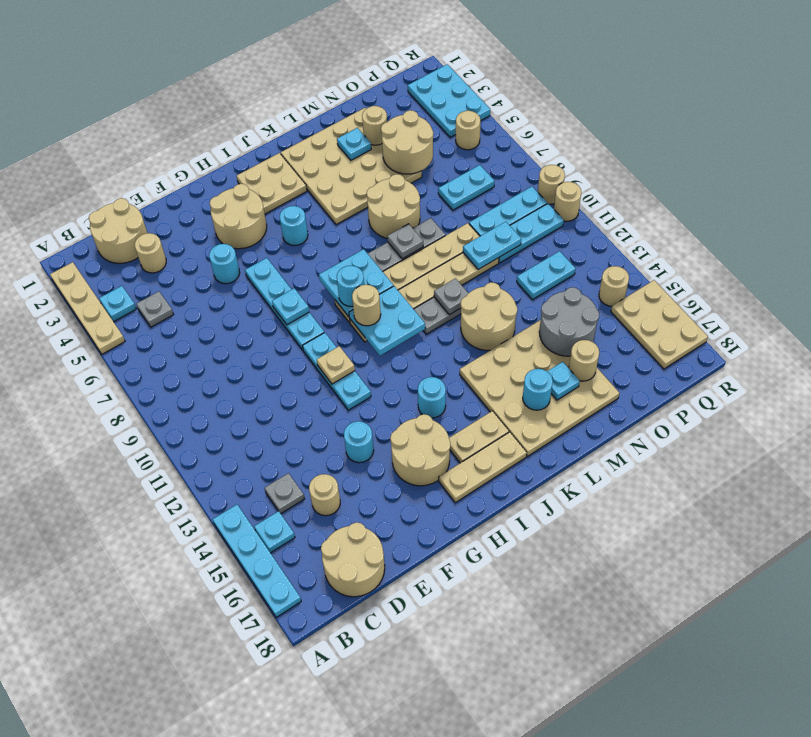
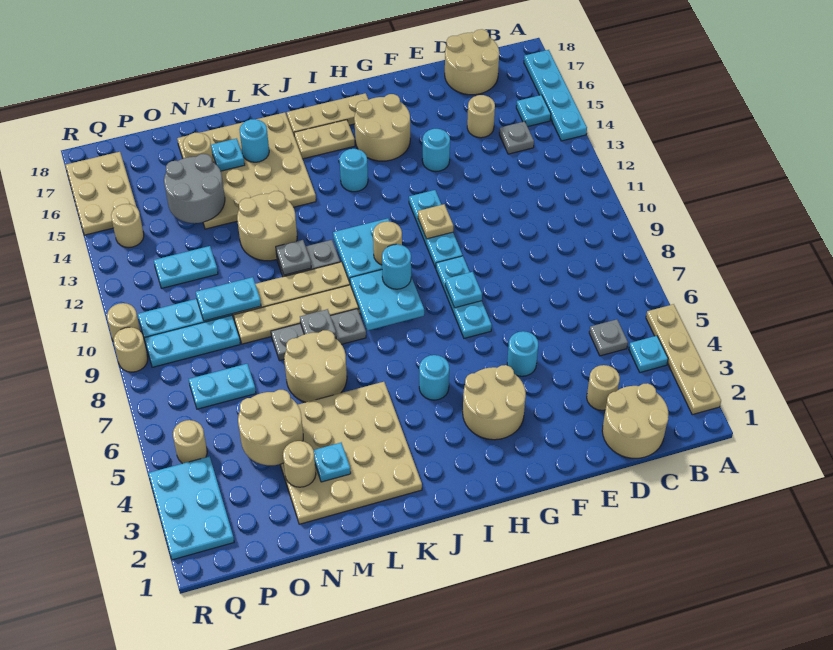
cyan plate G6:G9 level 1 -> cyan plate G7:G9 level 1
tan plate I2:J3 level 1 -> none

